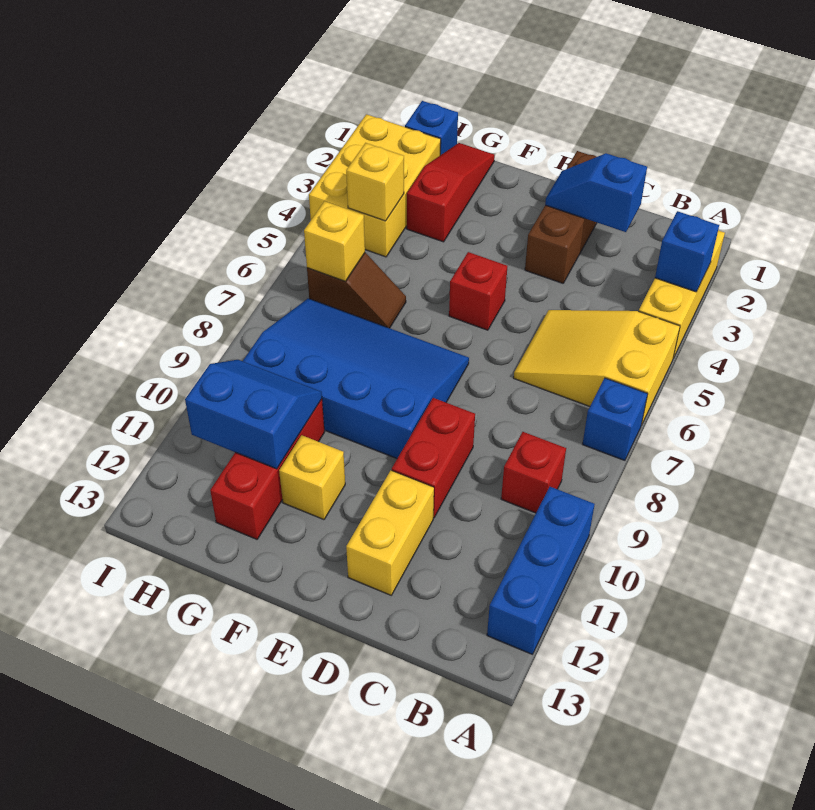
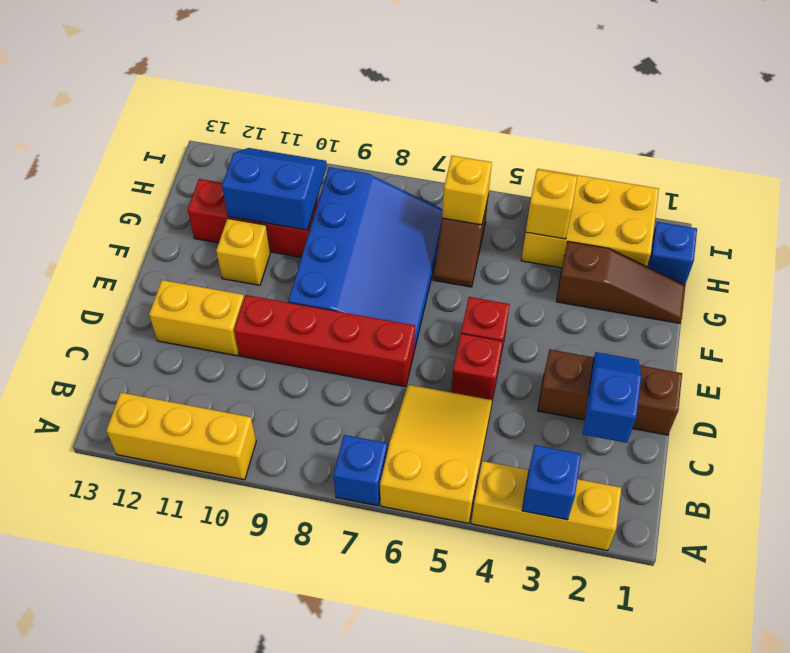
blue brick A10:A12 level 1 -> yellow brick A10:A12 level 1
red brick B9 level 1 -> red brick D5 level 1
red brick D9:D10 level 1 -> red brick D7:D10 level 1
red slope G1:G3 level 1 top 3 -> brown slope G1:G3 level 1 top 3
blue slope G10:H11 level 2 top 11 -> blue slope G10:H11 level 2 top G

